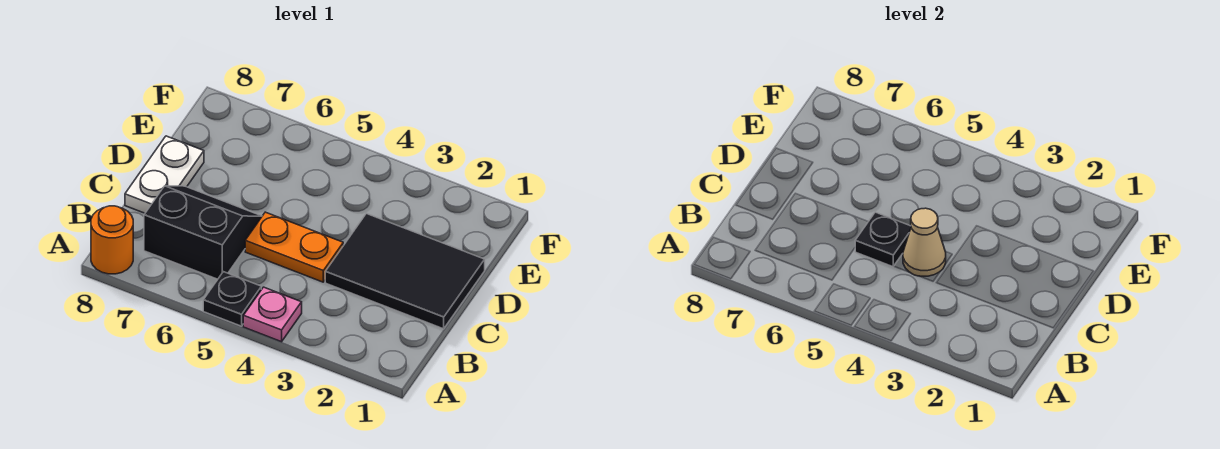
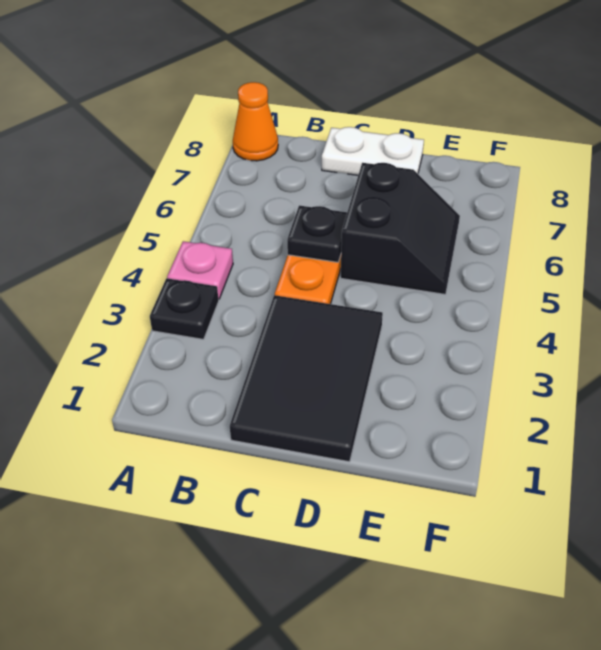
black plate A5 level 1 -> black plate A3 level 1
orange round brick A8 level 1 -> orange cone A8 level 1
black slope B6:C7 level 1 top B -> black slope D5:E6 level 1 top D
tan cone C4 level 2 -> none

